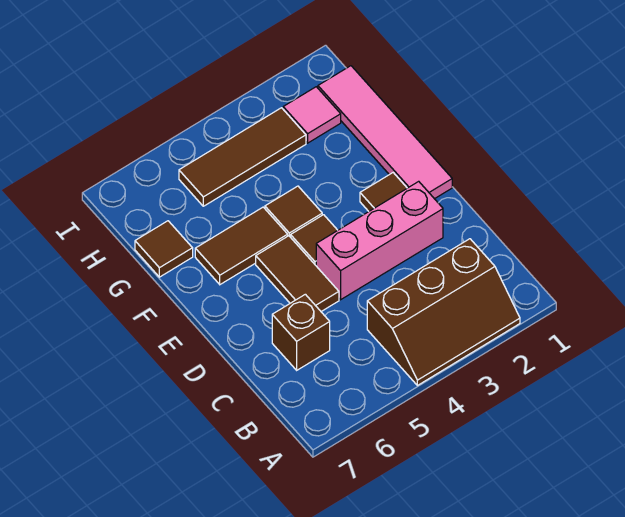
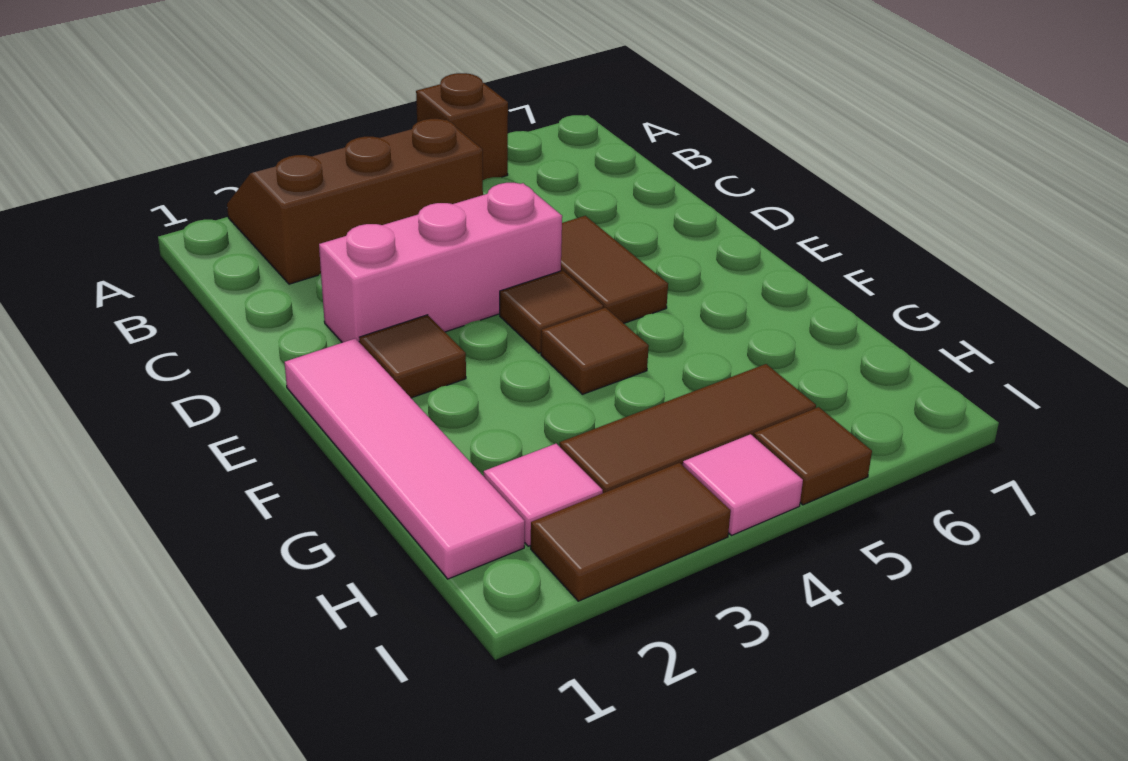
brown brick C6 level 1 -> brown brick A5 level 1
brown tile F5:F6 level 1 -> brown tile I2:I3 level 1
brown tile G7 level 1 -> brown tile I5 level 1
none -> pink tile I4 level 1

